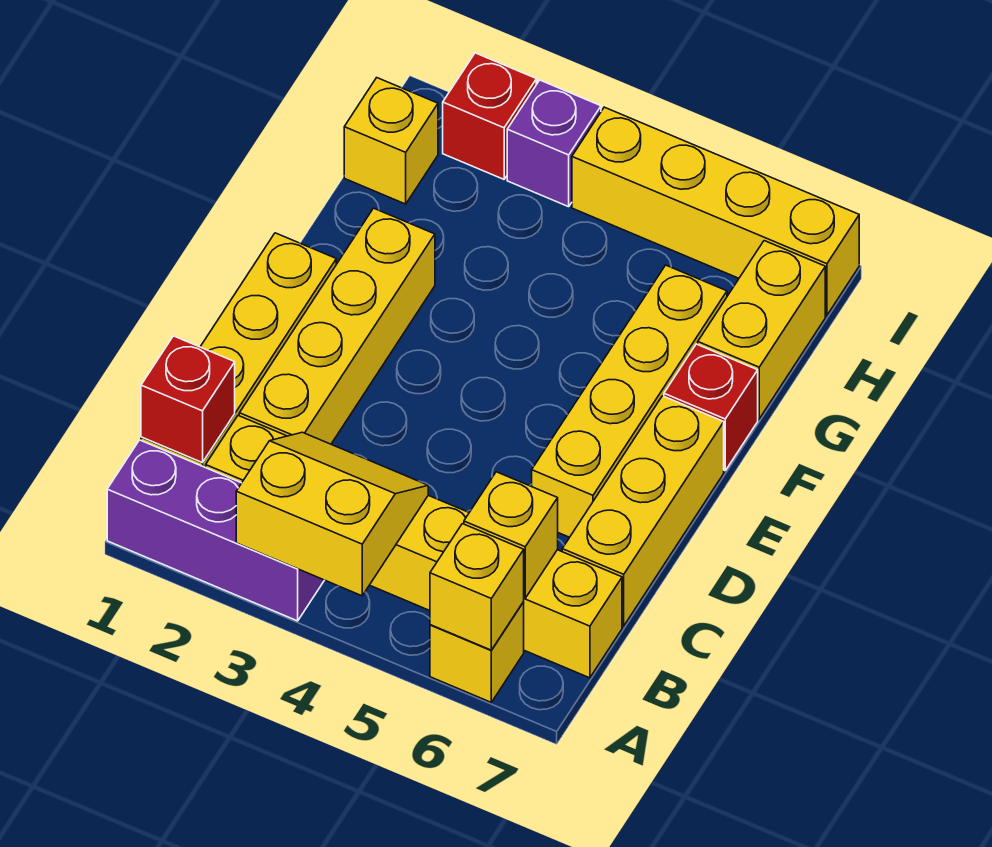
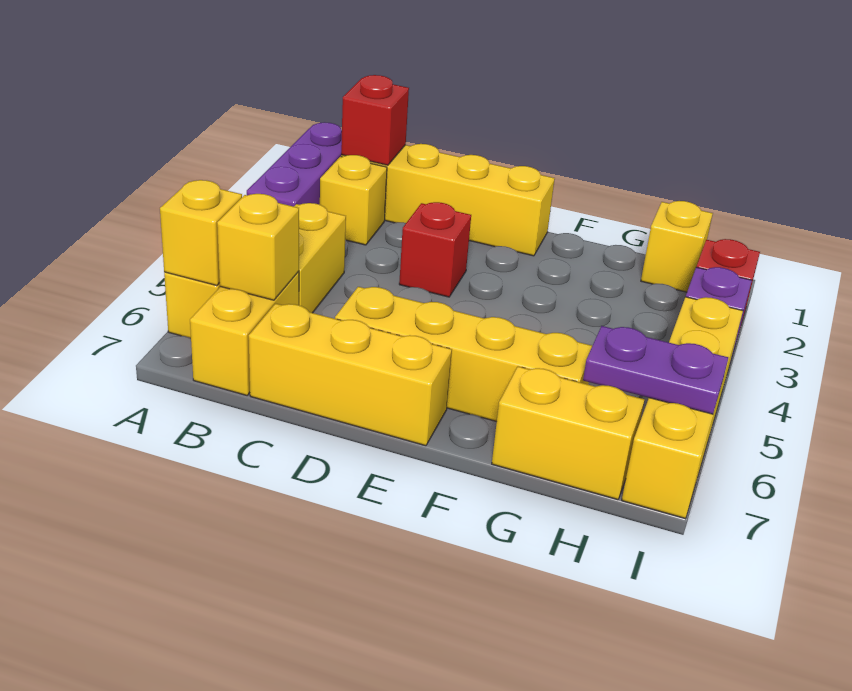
yellow slope A3:B4 level 2 top A -> none
yellow brick C2:F2 level 1 -> none
red brick F7 level 1 -> red brick D3 level 1
none -> purple plate H6:I6 level 2

